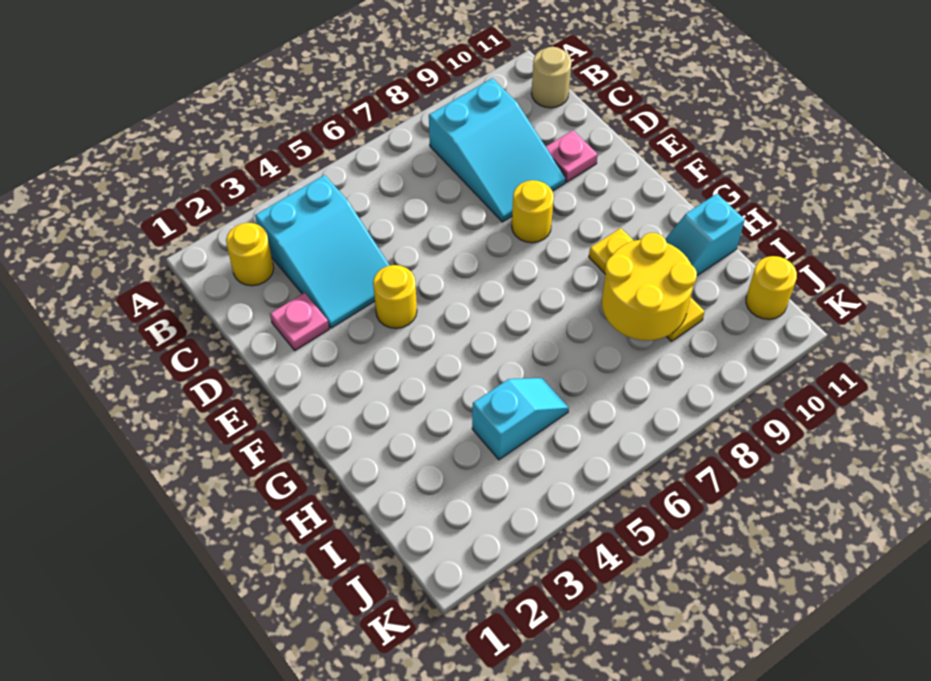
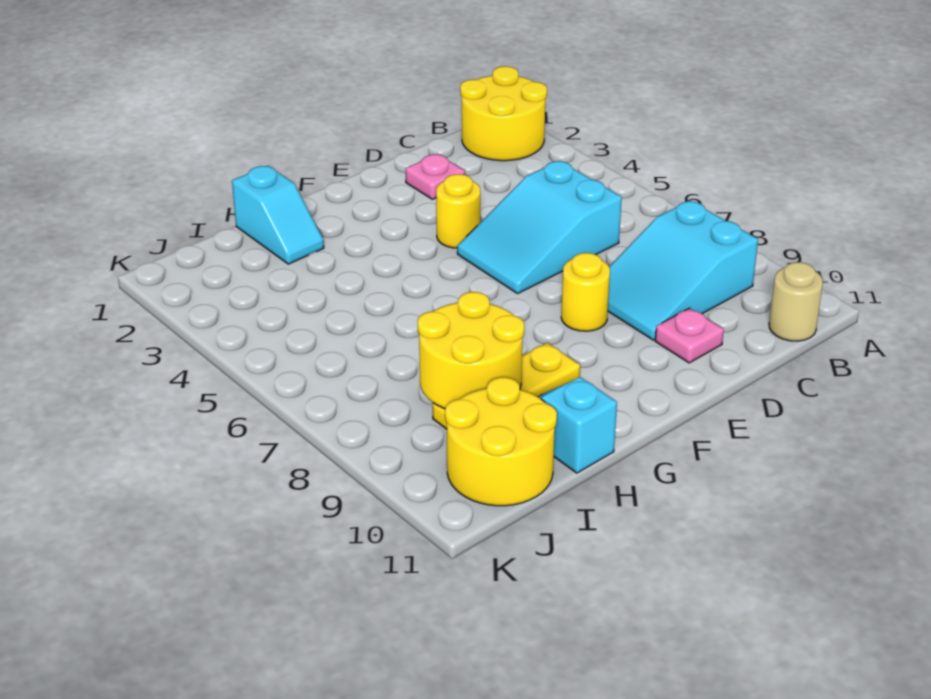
yellow round brick B2 level 1 -> yellow round brick A1:B2 level 1
cyan slope B3:D4 level 1 top B -> cyan slope C5:E6 level 1 top C
cyan slope I4:I5 level 1 top 4 -> cyan slope H1:H2 level 1 top 1
yellow round brick J11 level 1 -> yellow round brick I10:J11 level 1

